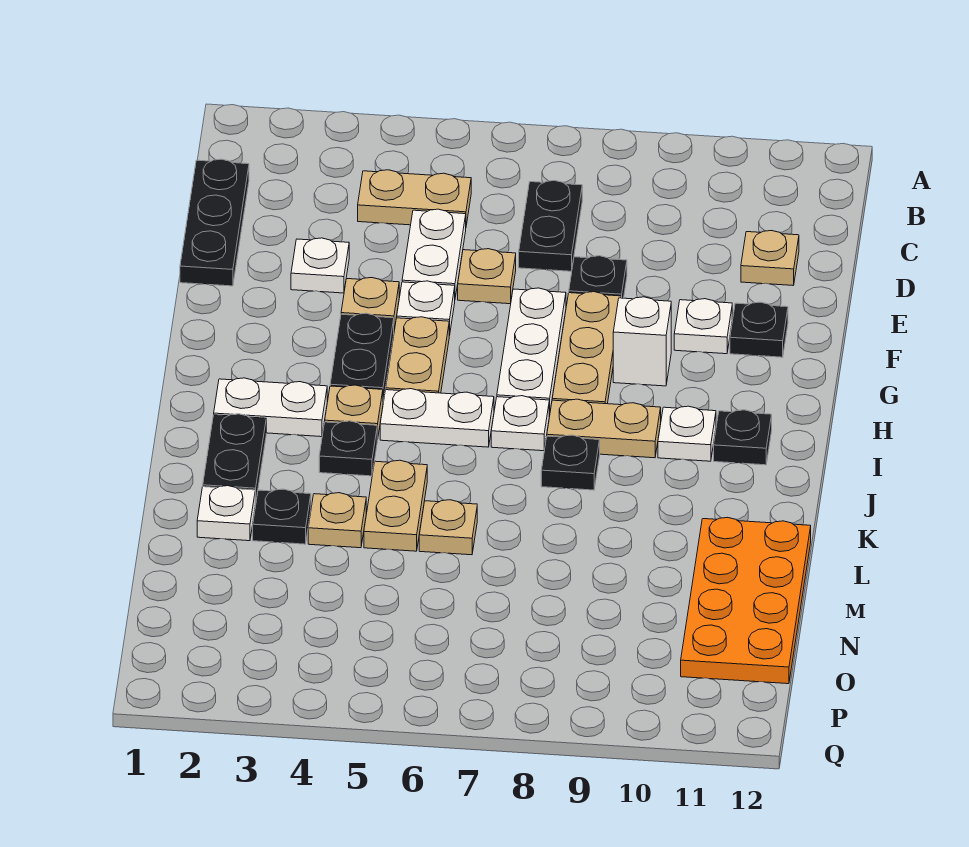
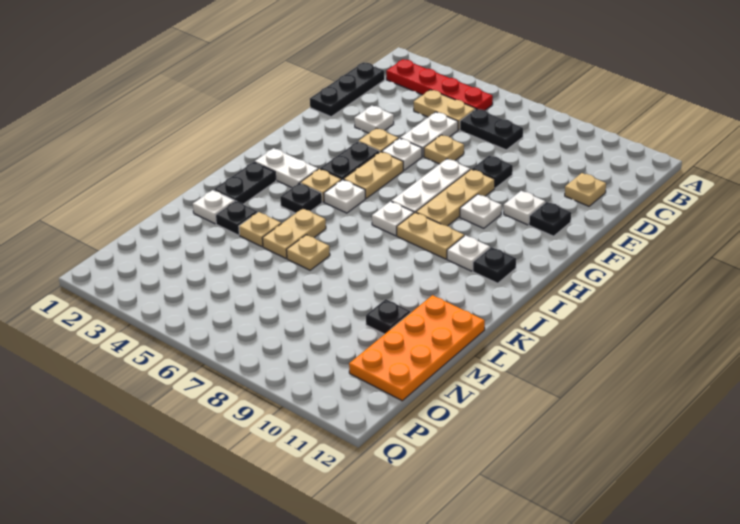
none -> red plate B2:B5 level 1
black plate C7:D7 level 1 -> black plate C6:C7 level 1
white brick G9 level 1 -> white plate G9 level 1
white plate I5:I6 level 1 -> white plate I5 level 1
black plate J8 level 1 -> black plate M10 level 1

